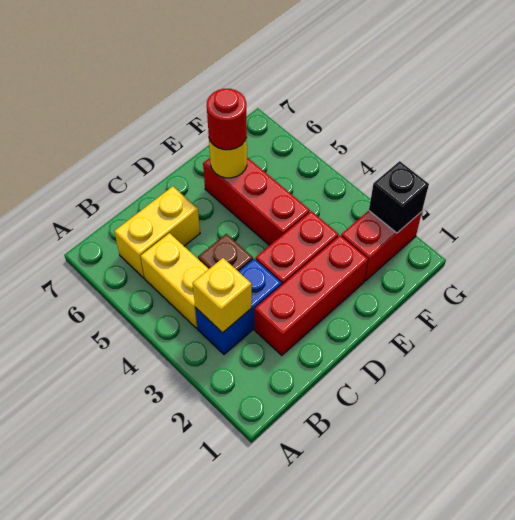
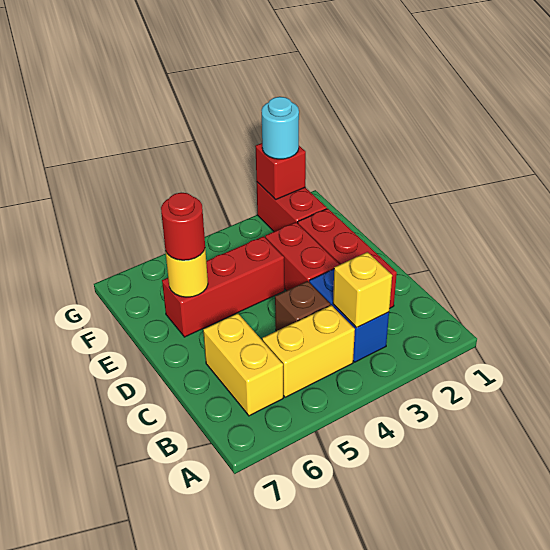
black brick G2 level 2 -> red brick G2 level 2
none -> cyan round brick G2 level 3

